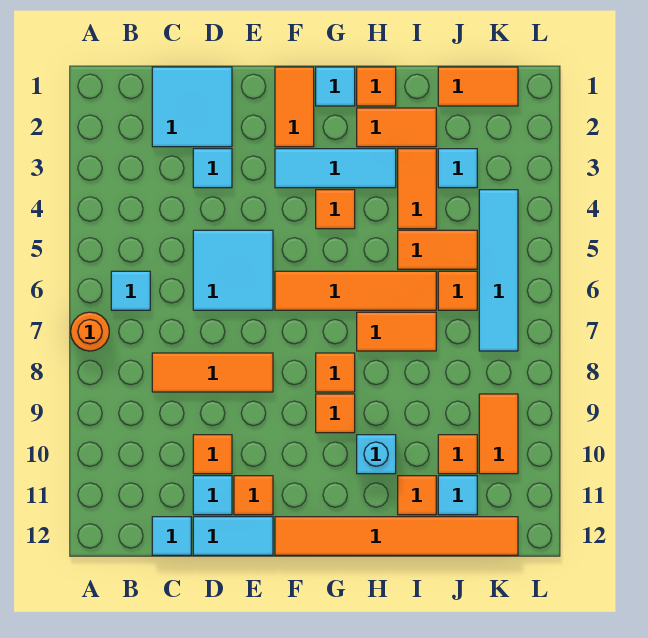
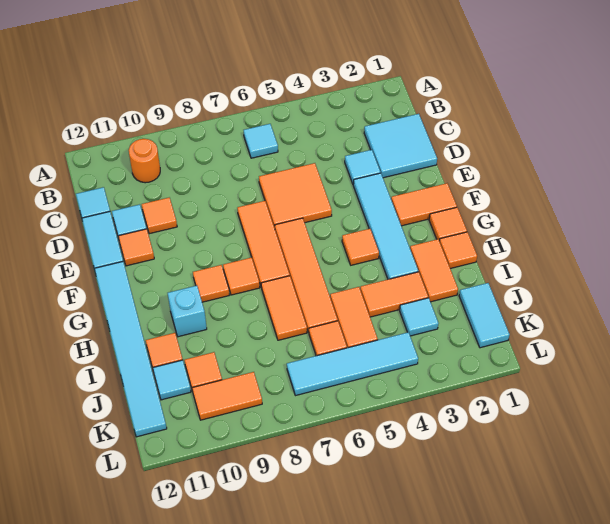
orange round brick A7 level 1 -> orange round brick B10 level 1
orange tile C8:E8 level 1 -> orange tile E7:G7 level 1
cyan tile D5:E6 level 1 -> orange tile D5:E6 level 1
cyan tile F3:H3 level 1 -> cyan tile E3:H3 level 1
orange tile F12:K12 level 1 -> cyan tile F12:K12 level 1
cyan tile G1 level 1 -> orange tile G1 level 1
orange tile J1:K1 level 1 -> cyan tile J1:K1 level 1

